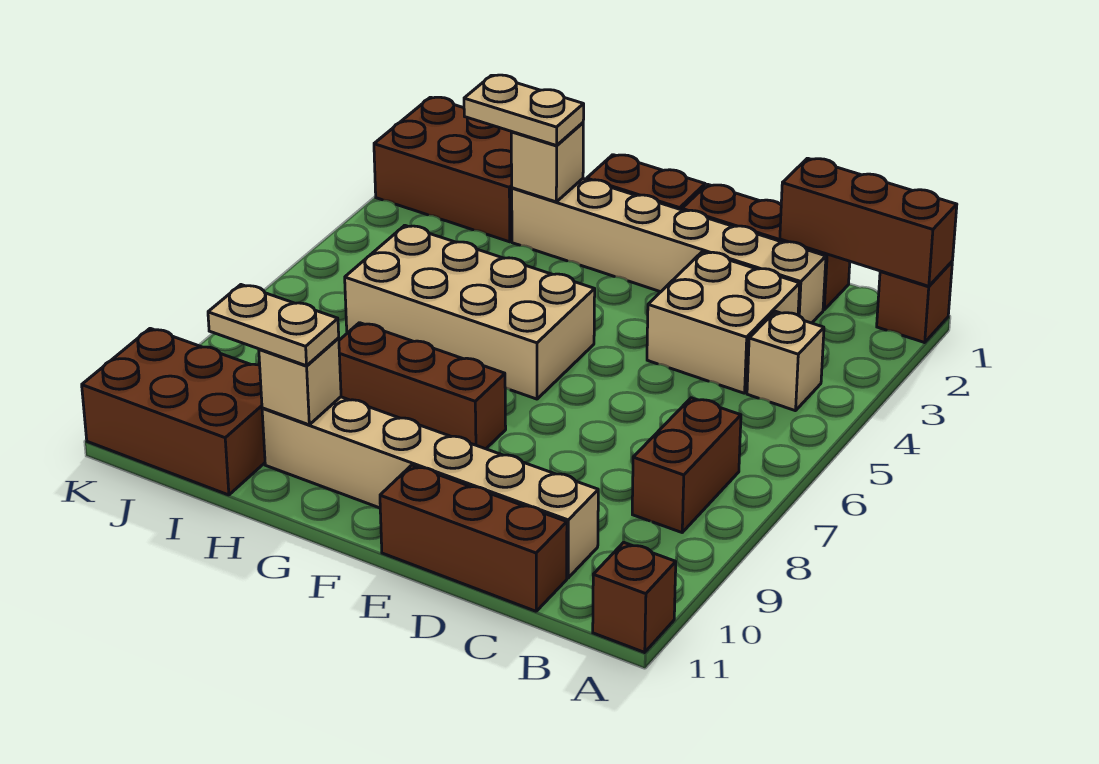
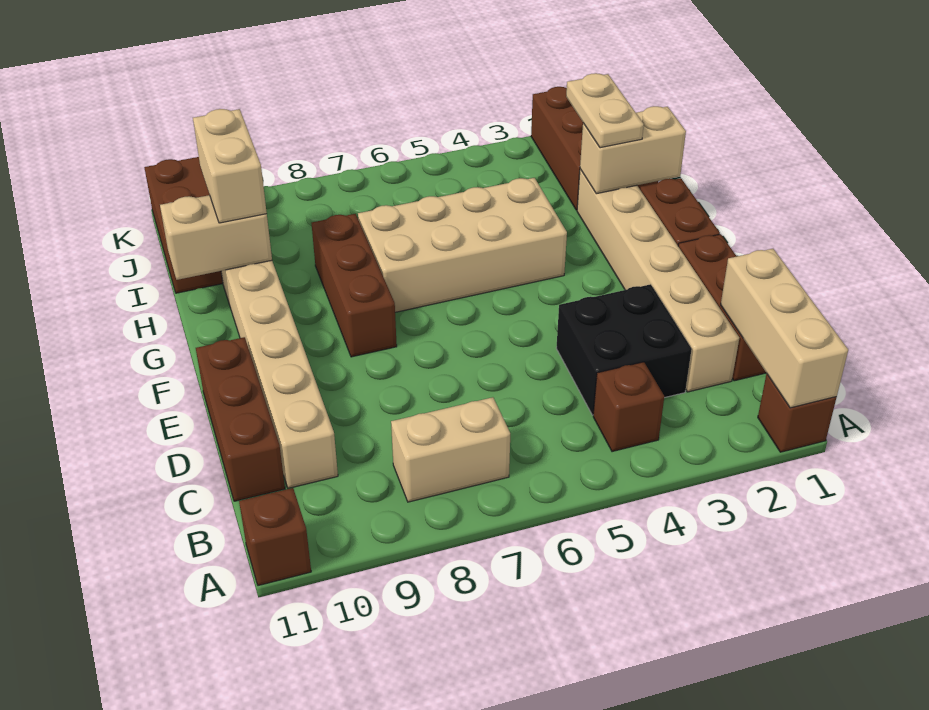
brown brick A1:C1 level 2 -> tan brick A1:C1 level 2
tan brick B4 level 1 -> brown brick B4 level 1
brown brick B7:B8 level 1 -> tan brick B7:B8 level 1
tan brick C3:D4 level 1 -> black brick C3:D4 level 1
tan brick F5:I6 level 1 -> tan brick G4:H7 level 1
tan brick H2 level 2 -> tan brick H1:H2 level 2
tan brick H10 level 2 -> tan brick H10:H11 level 2
tan plate H10:I10 level 3 -> tan brick H10:I10 level 3

